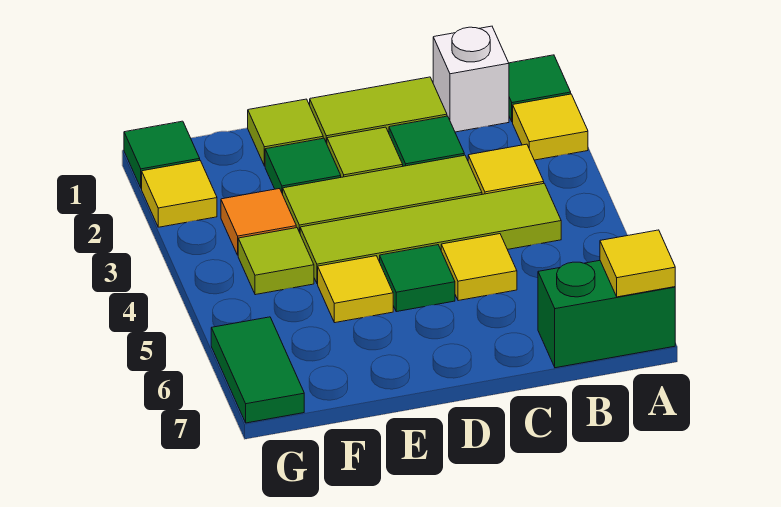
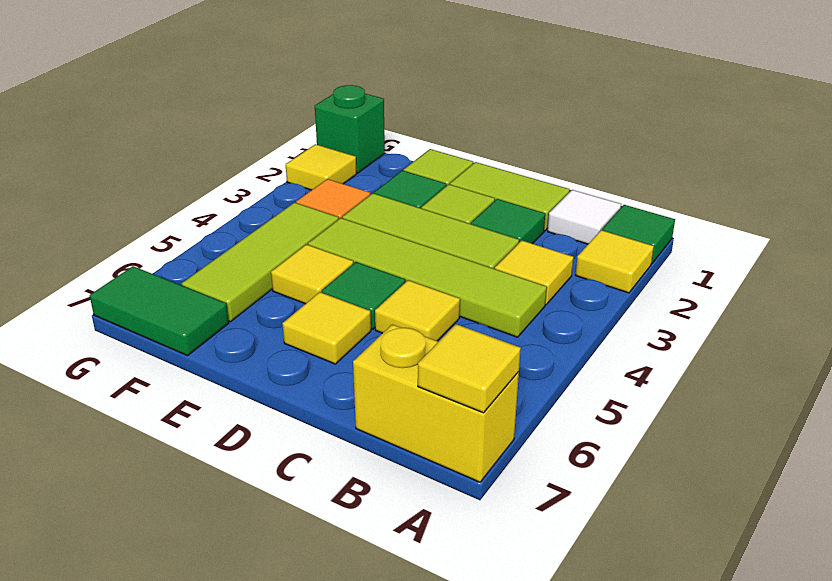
green brick A7:B7 level 1 -> yellow brick A7:B7 level 1
white brick B1 level 1 -> white tile B1 level 1
none -> yellow tile D6 level 1
lime tile F4 level 1 -> lime tile F4:F6 level 1
green tile G1 level 1 -> green brick G1 level 1
green tile G6:G7 level 1 -> green tile F7:G7 level 1

